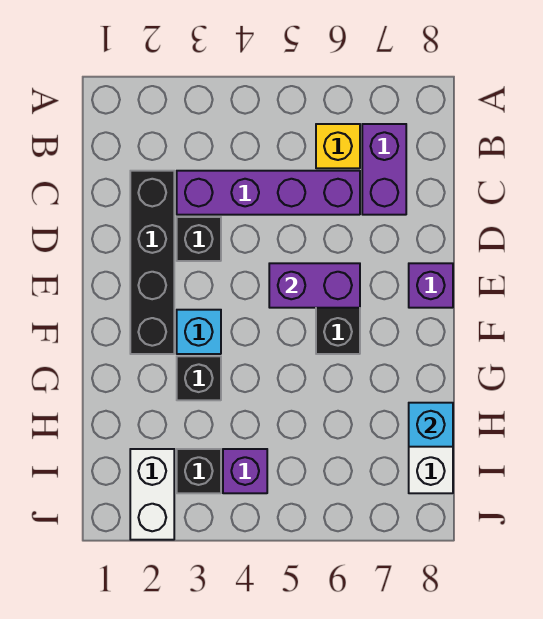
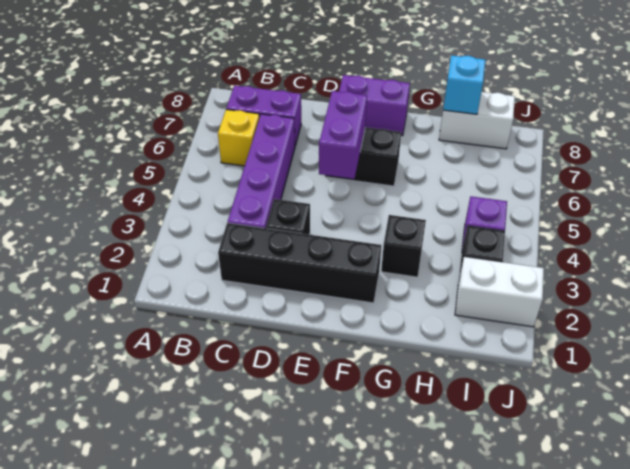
purple brick E8 level 1 -> purple brick E8:F8 level 1
cyan brick F3 level 1 -> none

